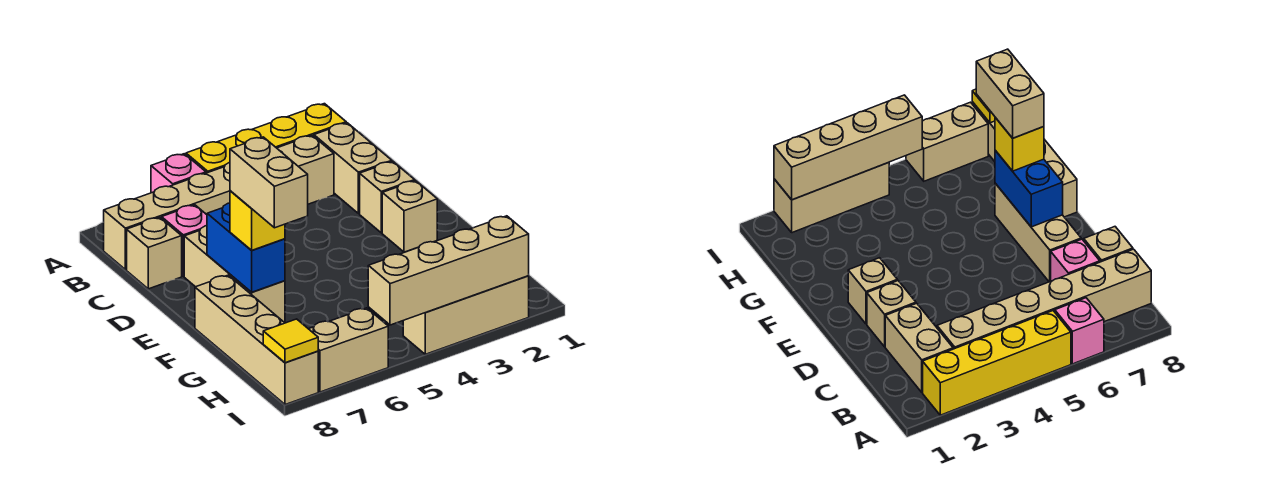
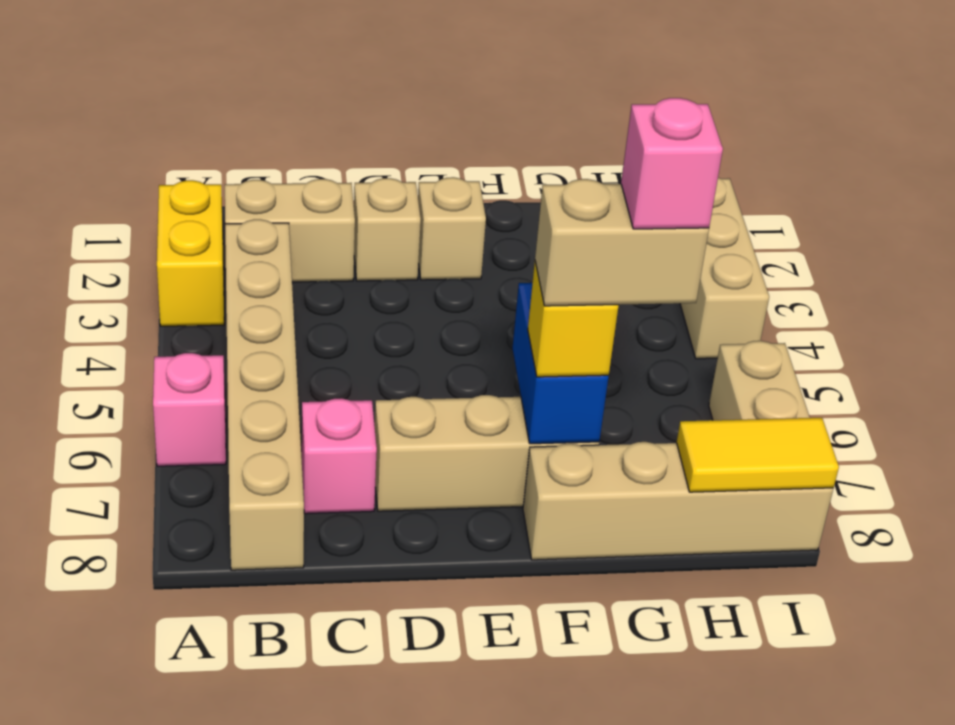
yellow brick A2:A5 level 1 -> yellow brick A2:A3 level 1
tan brick C8 level 1 -> none
blue brick E7:F7 level 2 -> blue brick F6:F7 level 2
none -> pink brick G7 level 5
tan brick I2:I5 level 2 -> none
yellow tile I8 level 2 -> yellow tile H8:I8 level 2

